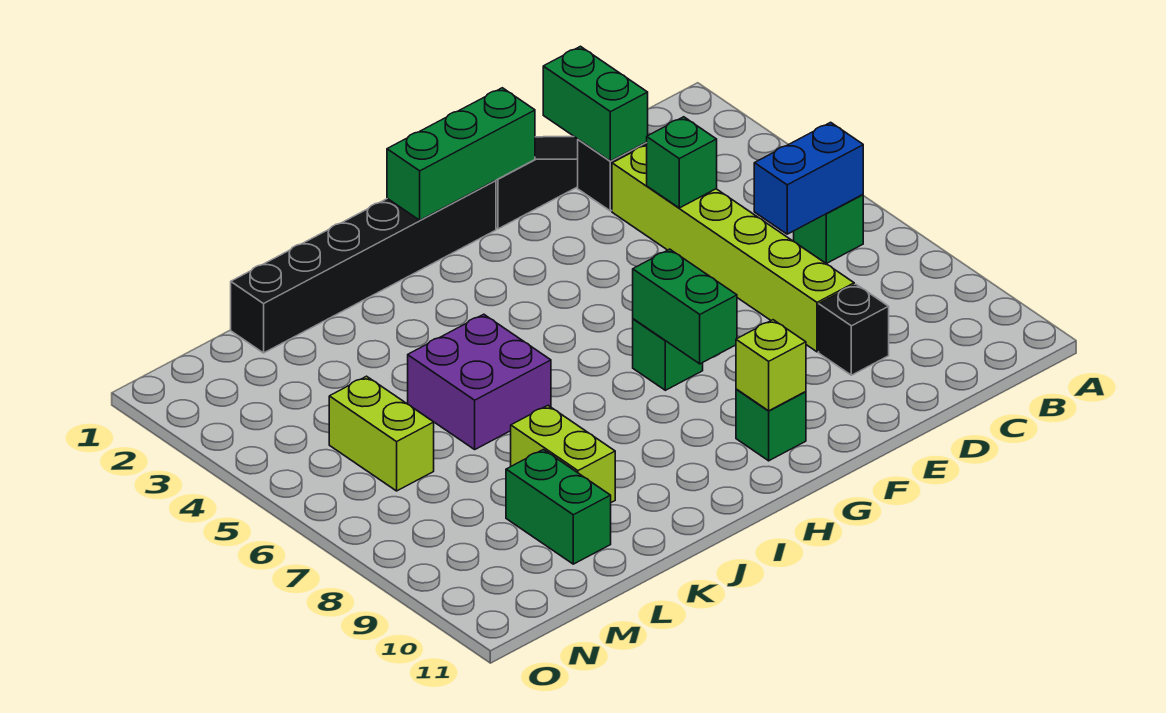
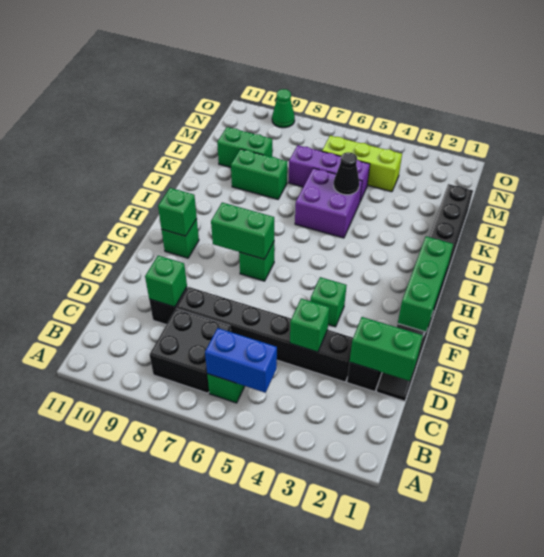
blue brick B6:C6 level 2 -> blue brick B5:B6 level 2
none -> black brick B7:C8 level 1
lime brick D3:D8 level 1 -> black brick D3:D8 level 1
none -> green brick D9 level 2
none -> green brick F4 level 1
lime brick G10 level 2 -> green brick G10 level 2
none -> black cone K5 level 2
lime brick K8:K9 level 1 -> green brick K8:K9 level 1
none -> purple brick L5:L7 level 1
lime brick M5:M6 level 1 -> lime brick M4:M6 level 1
none -> green cone O9 level 1

